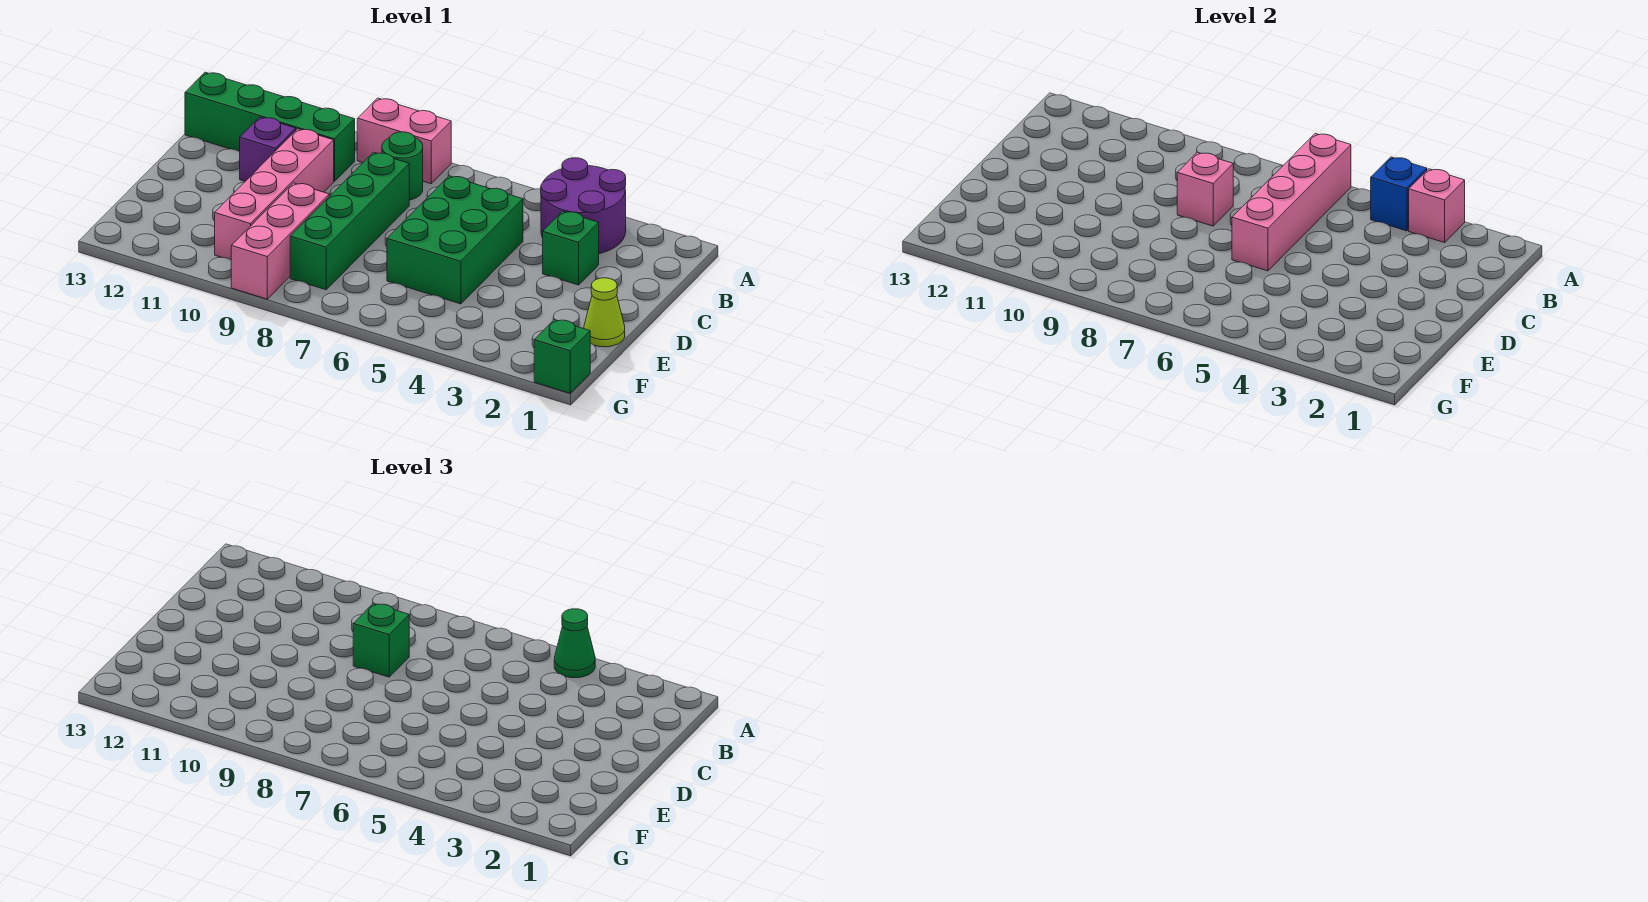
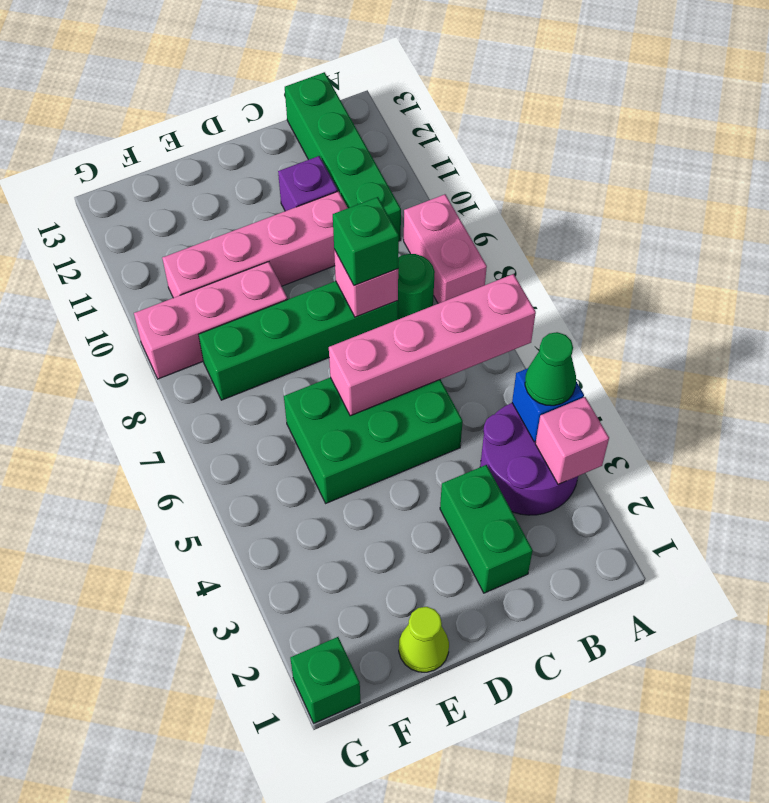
green brick C3 level 1 -> green brick C2:C3 level 1

